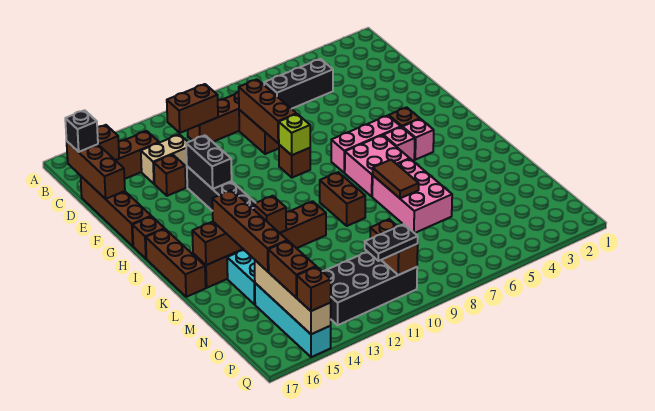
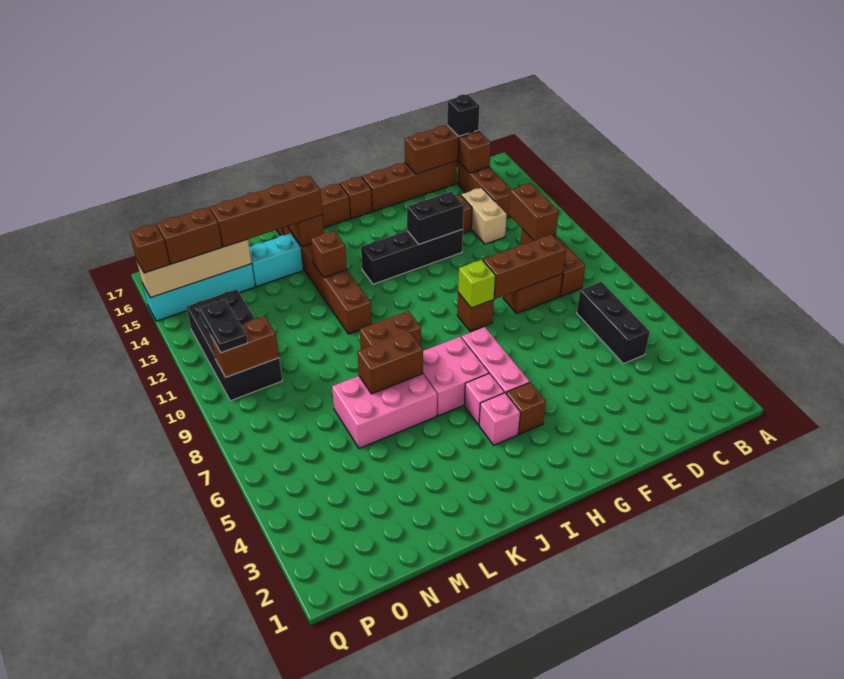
brown tile K7:L7 level 2 -> brown brick K7:L7 level 2

